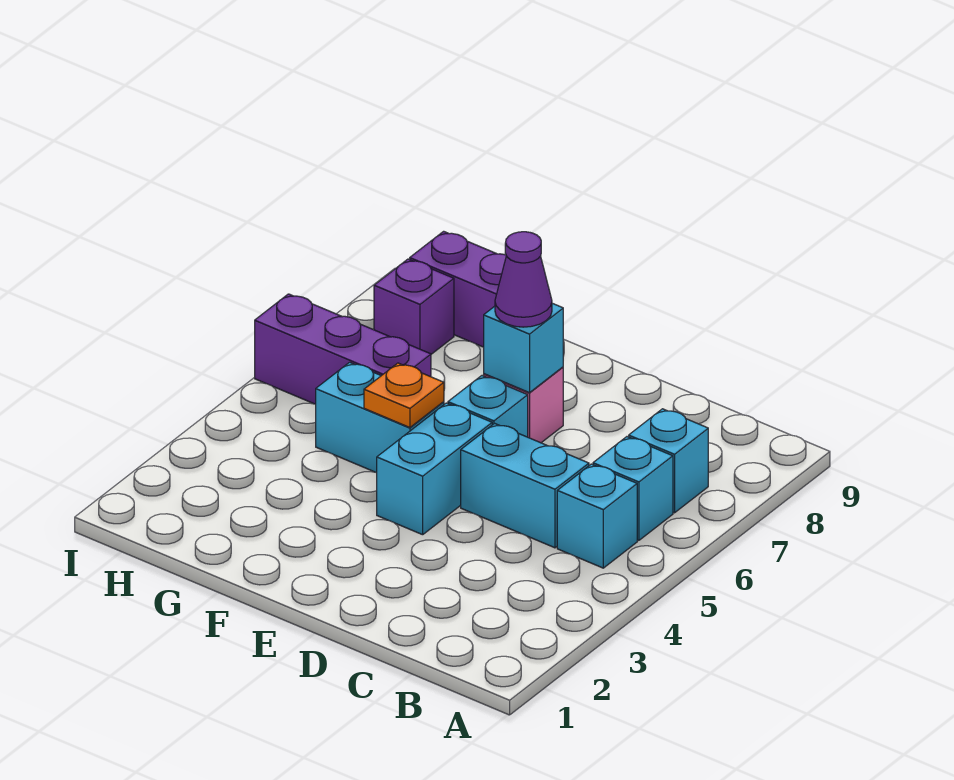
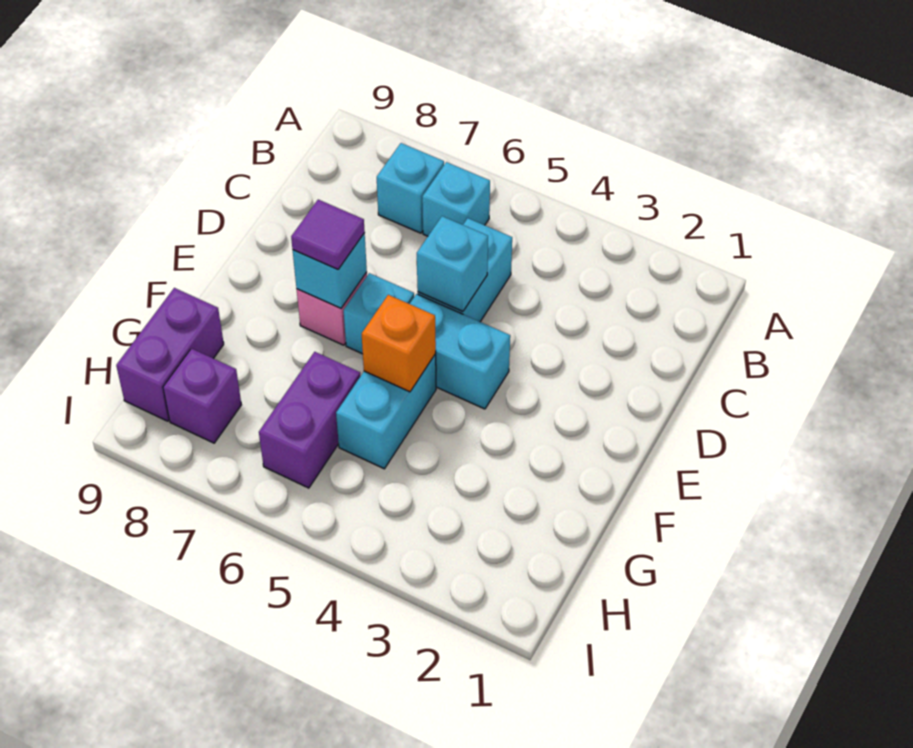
cyan brick B5 level 1 -> cyan brick D5 level 2
purple cone E7 level 3 -> purple tile E7 level 3
orange plate F5 level 2 -> orange brick F5 level 2
purple brick G6:I6 level 1 -> purple brick G6:H6 level 1

